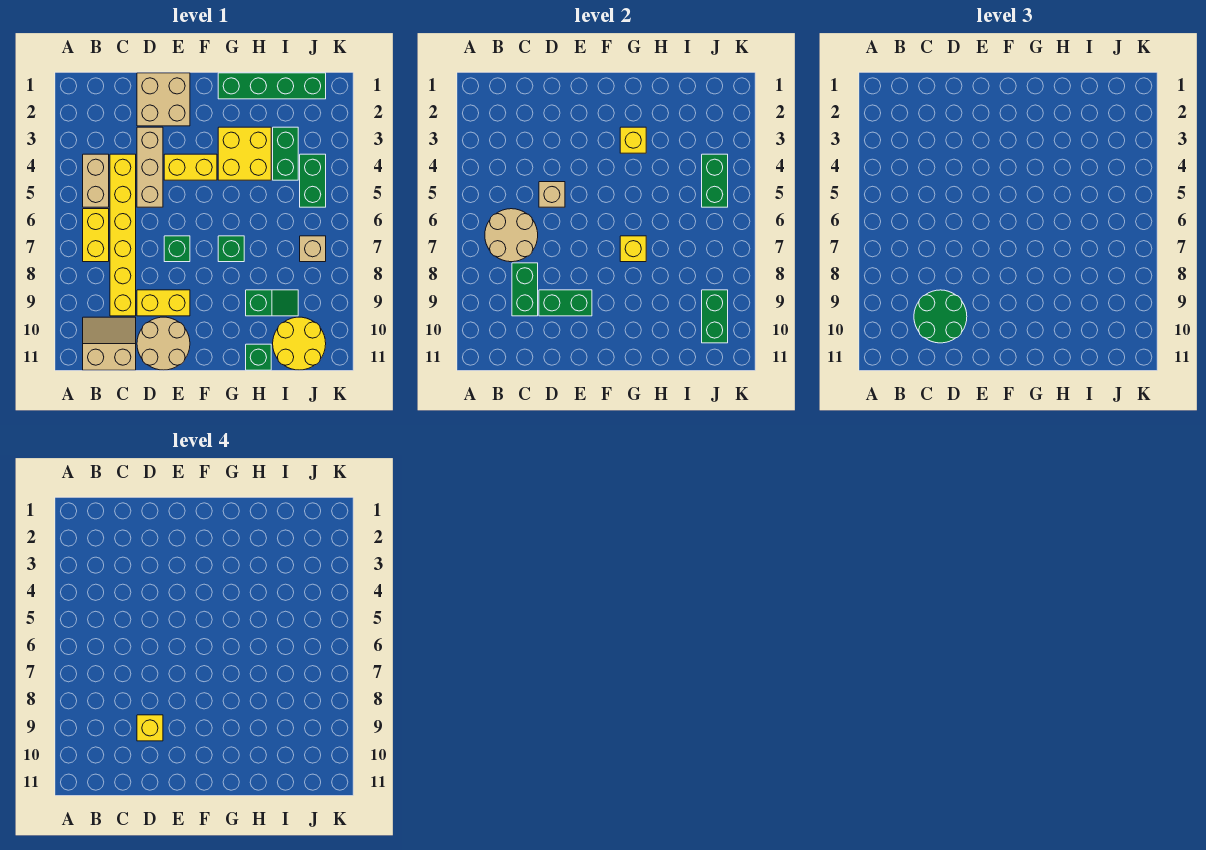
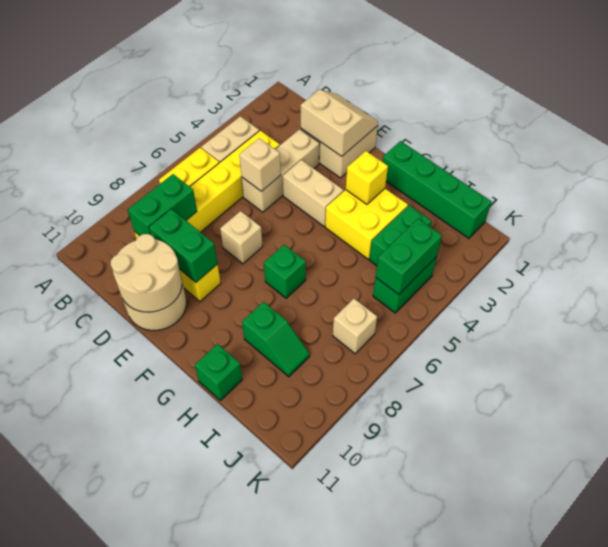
tan round brick B6:C7 level 2 -> tan round brick D10:E11 level 2
tan slope B10:C11 level 1 top 11 -> tan slope D1:E2 level 2 top 2
green round brick C9:D10 level 3 -> none
yellow brick D9 level 4 -> none
yellow brick E4:F4 level 1 -> tan brick E4:F4 level 1
green brick E7 level 1 -> tan brick E7 level 1
yellow brick G7 level 2 -> none
yellow round brick I10:J11 level 1 -> none
green brick J9:J10 level 2 -> none

